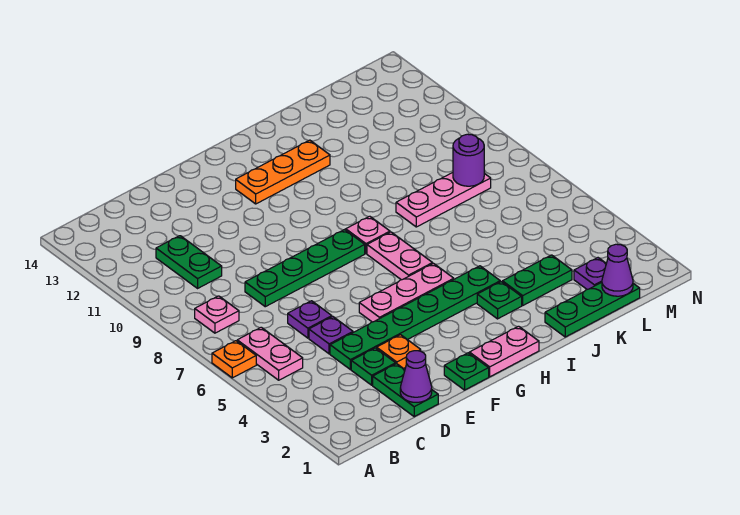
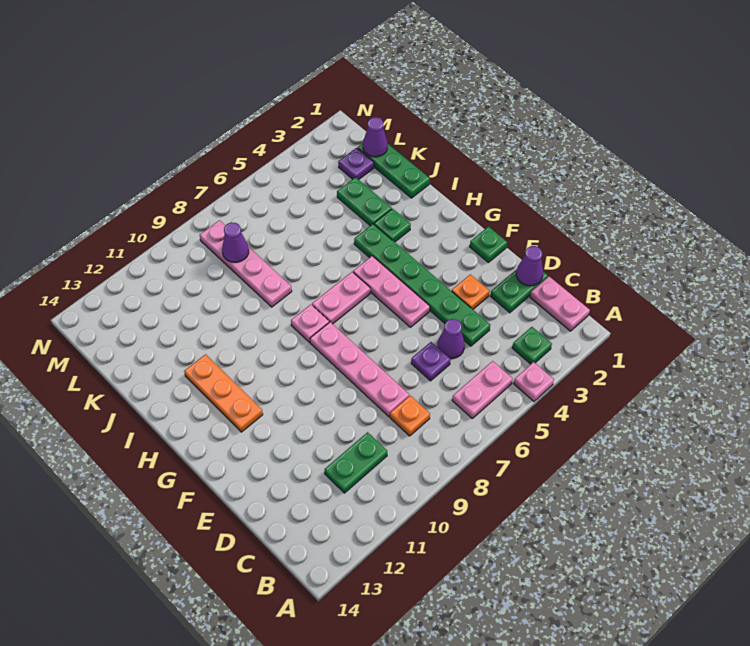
orange plate A6 level 1 -> orange plate C8 level 1
pink plate B8 level 1 -> pink plate A4 level 1
green plate D3 level 1 -> green plate B3 level 1
purple plate D5 level 1 -> purple cone D5 level 1
green plate D8:G8 level 1 -> pink plate D8:G8 level 1
pink plate G1:H1 level 1 -> pink plate B1:C1 level 1
pink plate J8:L8 level 1 -> pink plate J8:M8 level 1
purple round brick L8 level 2 -> purple cone L8 level 2

